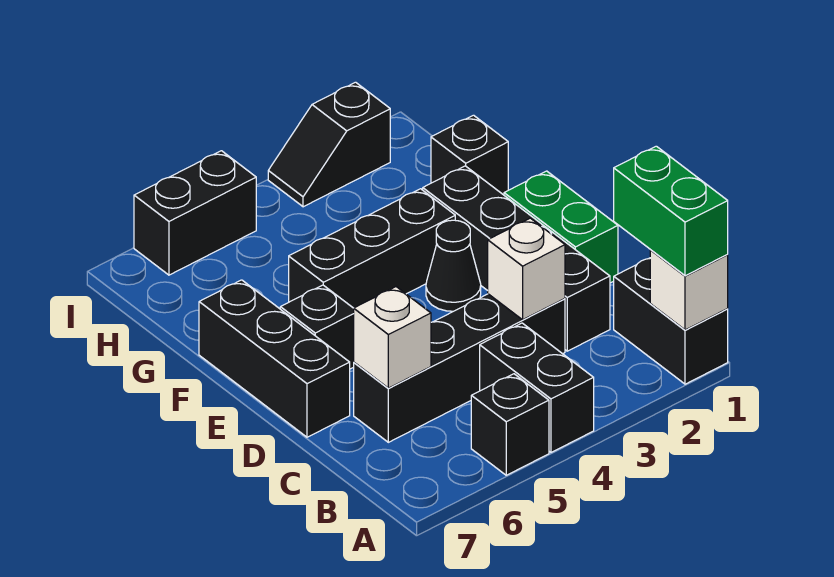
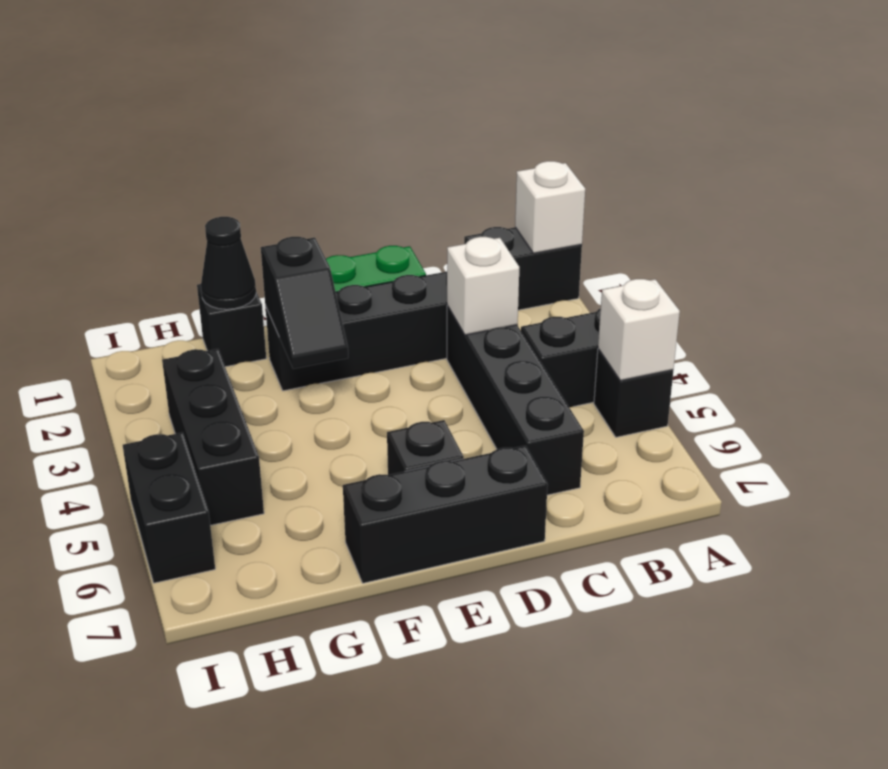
green brick A1:B1 level 3 -> none
white brick C6 level 2 -> white brick A5 level 2
black cone E3 level 1 -> black cone G1 level 2
black brick F3:F5 level 1 -> black brick H3:H5 level 1
black slope I2:I3 level 1 top 2 -> black slope F2:F3 level 2 top 2

